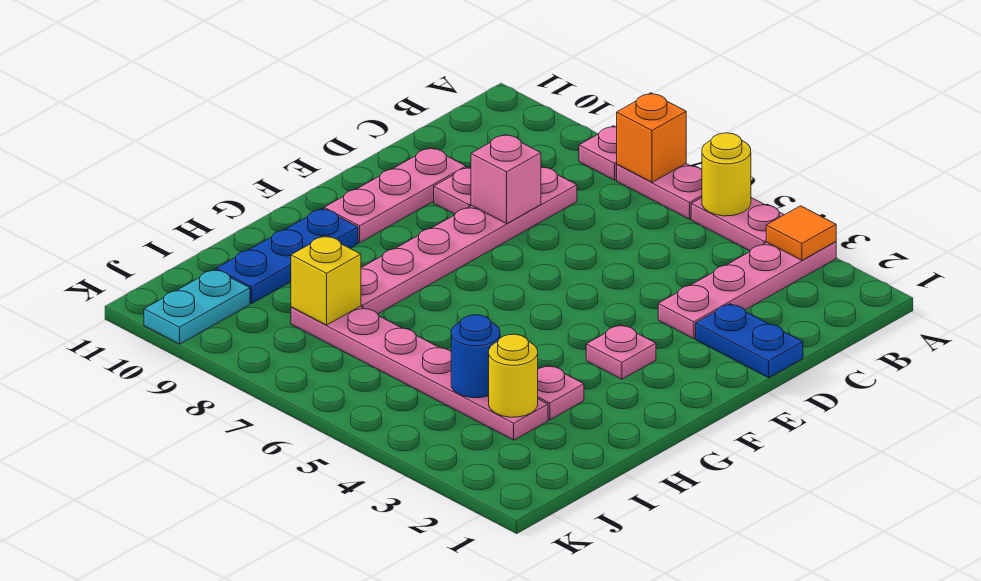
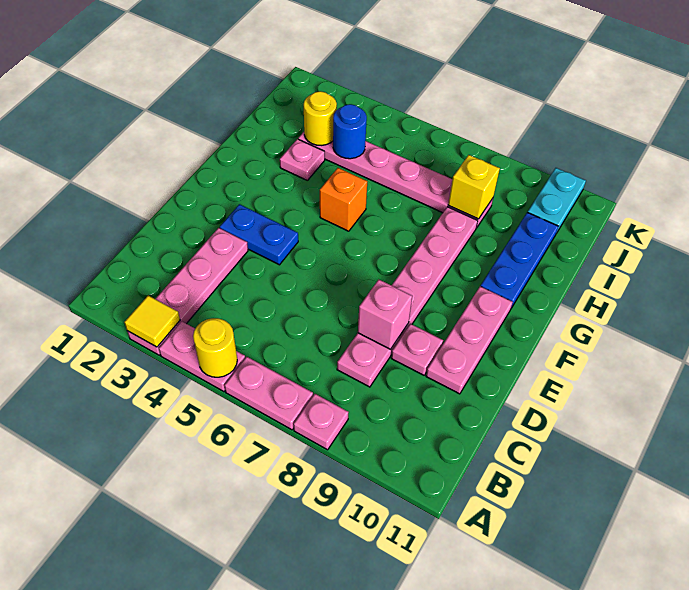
orange tile A3 level 2 -> yellow tile A3 level 2
orange brick A7 level 2 -> orange brick G5 level 1
blue plate D1:D2 level 1 -> blue plate E3:E4 level 1
pink plate F3 level 1 -> none

